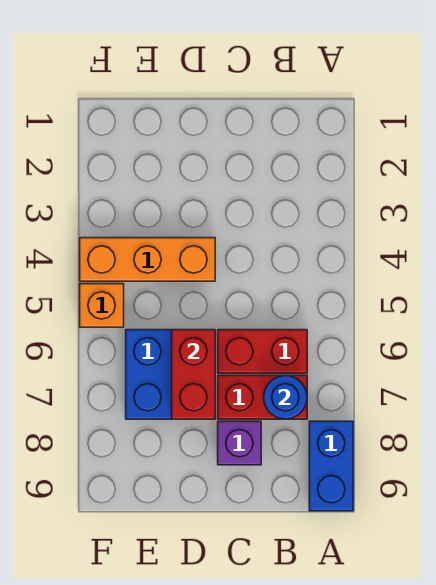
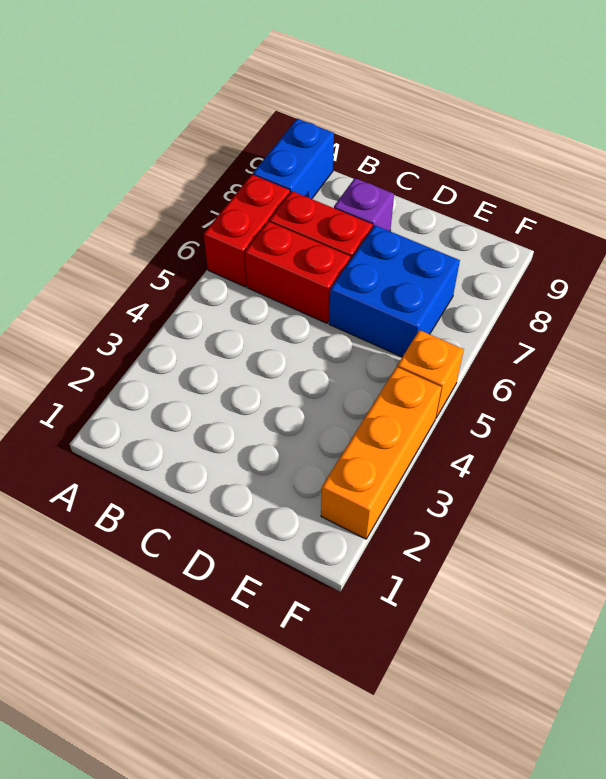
blue round brick B7 level 2 -> none
orange brick D4:F4 level 1 -> orange brick F2:F4 level 1
red brick D6:D7 level 2 -> red brick A6:A7 level 1

